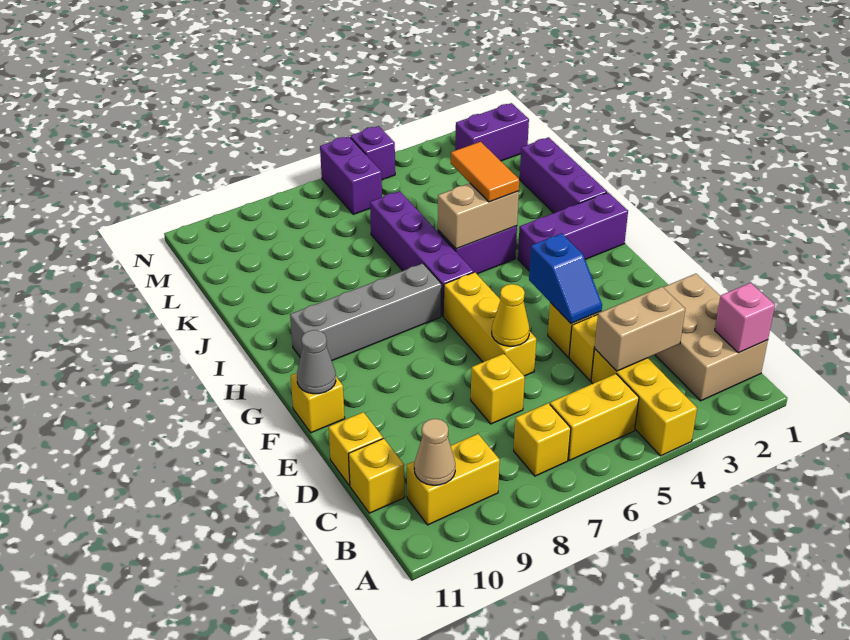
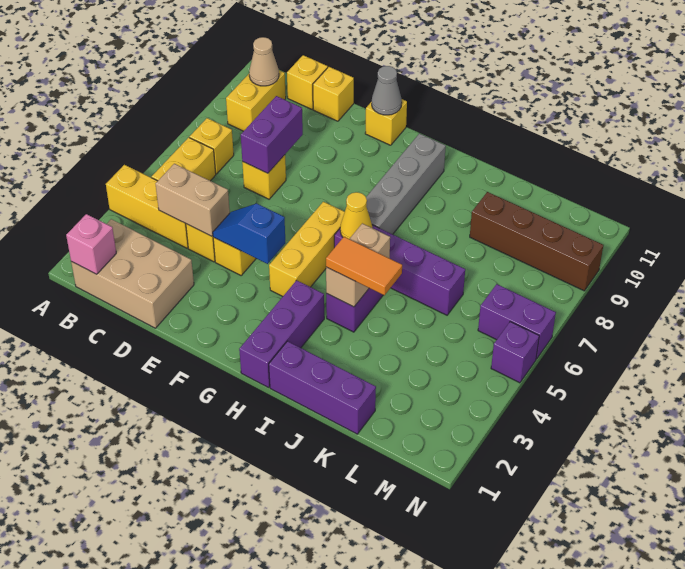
tan brick C3:C4 level 2 -> tan brick C4:D4 level 2
yellow brick E6:G6 level 1 -> yellow brick G4:G6 level 1
yellow cone E6 level 2 -> yellow cone H6 level 2
none -> brown brick K9:N9 level 1
purple brick M1:M2 level 1 -> purple brick D7:D8 level 2

